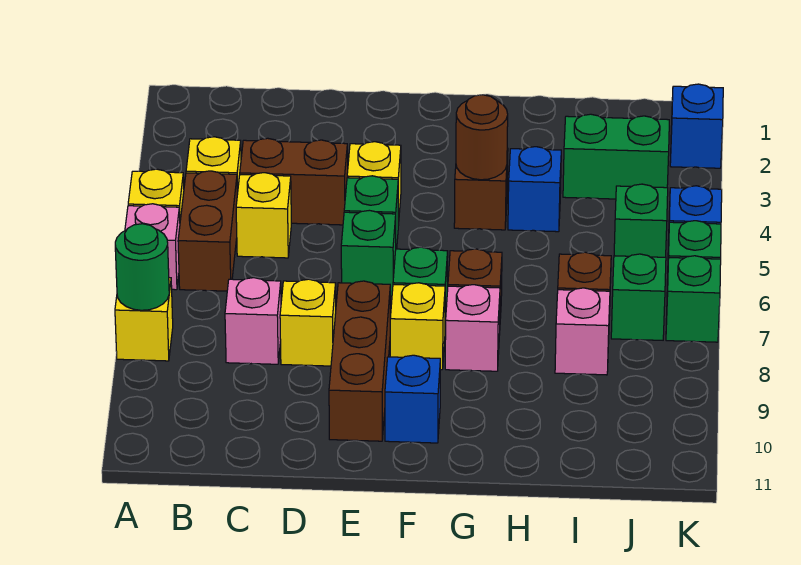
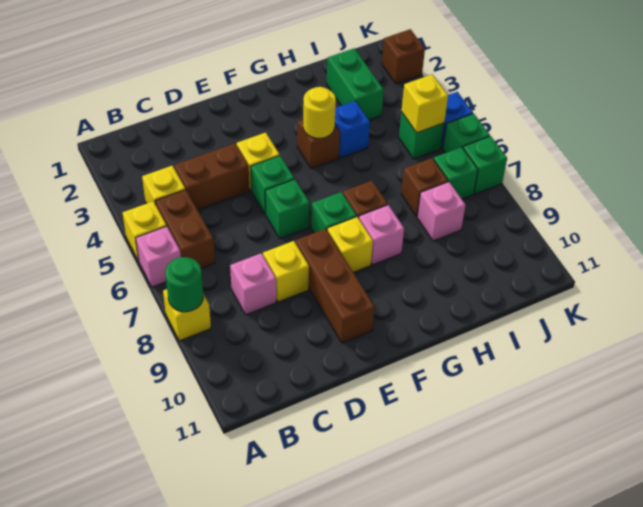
yellow brick C5 level 1 -> yellow brick J5 level 2
blue brick F10 level 1 -> none
brown round brick G4 level 2 -> yellow round brick G4 level 2
green brick I3:J3 level 1 -> green brick I2:I3 level 1
blue brick K2 level 1 -> brown brick K2 level 1

